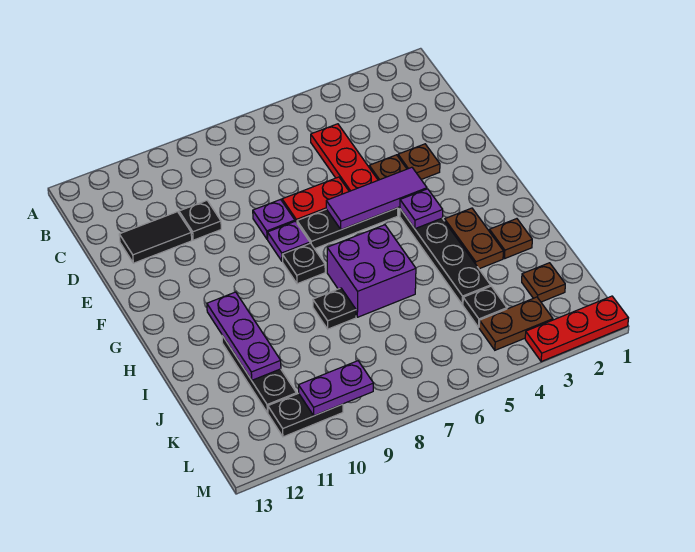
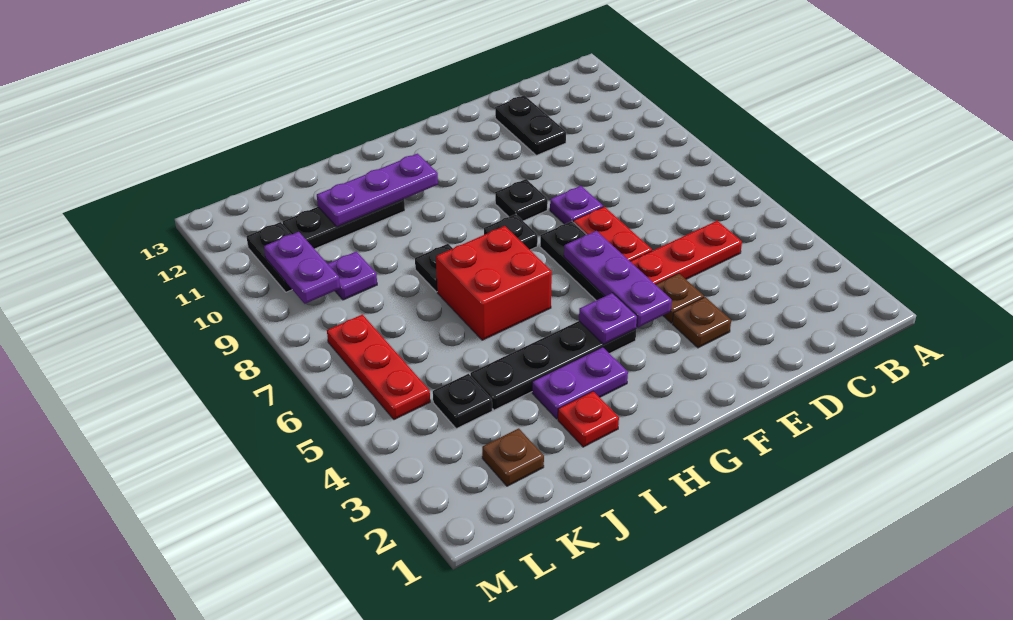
black plate D10 level 1 -> black plate F9 level 1
black tile D11:D12 level 1 -> black plate D11:D12 level 1
purple tile F4:F6 level 2 -> purple plate F4:F6 level 2
purple plate F8 level 1 -> purple plate K9 level 1
brown plate H3:I3 level 1 -> purple plate H3:I3 level 1
purple brick H6:I7 level 1 -> red brick H6:I7 level 1
brown plate I2 level 1 -> red plate I2 level 1
brown plate L3:L4 level 1 -> none
red plate M1:M3 level 1 -> red plate L5:L7 level 1

